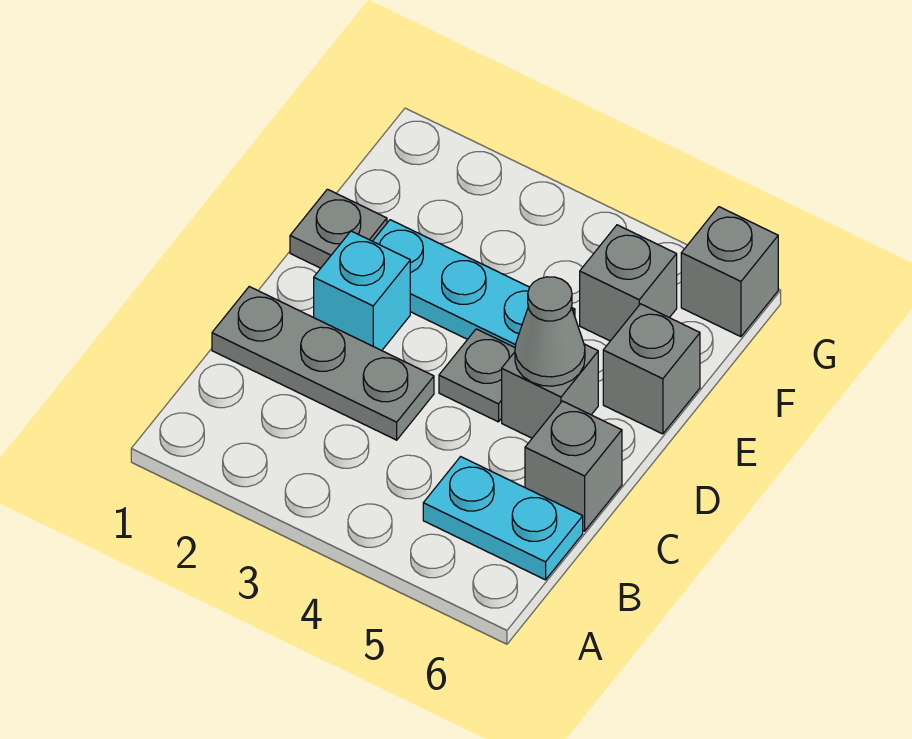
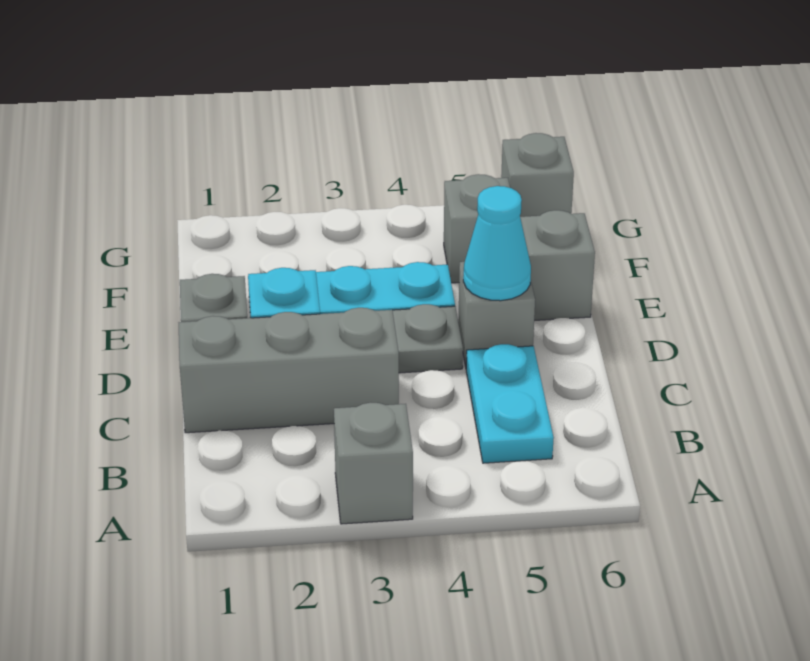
cyan plate B5:B6 level 1 -> cyan plate B5:C5 level 1
grey plate C1:C3 level 1 -> grey brick C1:C3 level 1
grey brick C6 level 1 -> grey brick A3 level 1
grey cone D5 level 2 -> cyan cone D5 level 2

